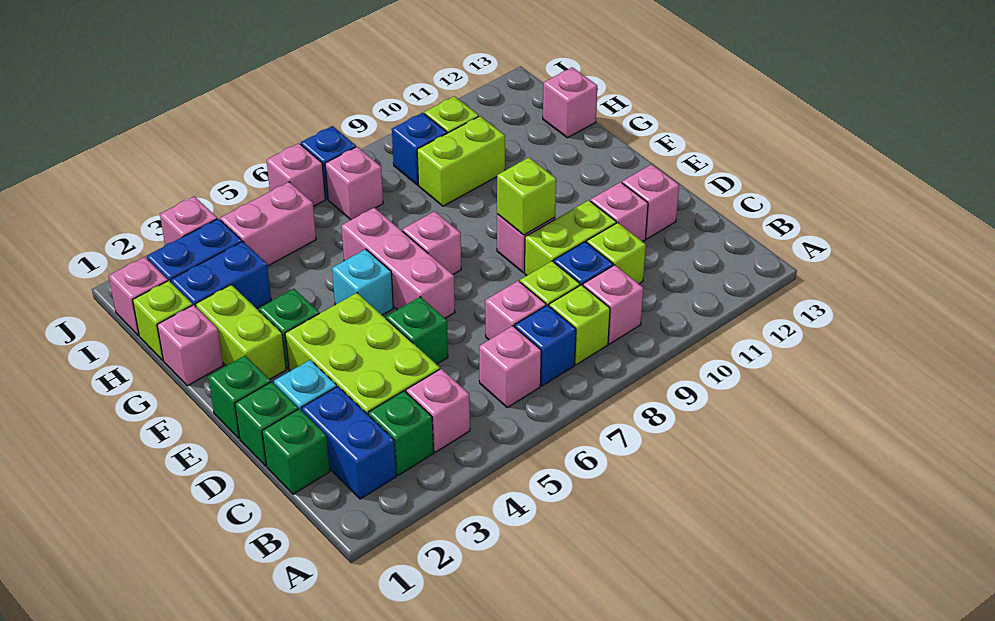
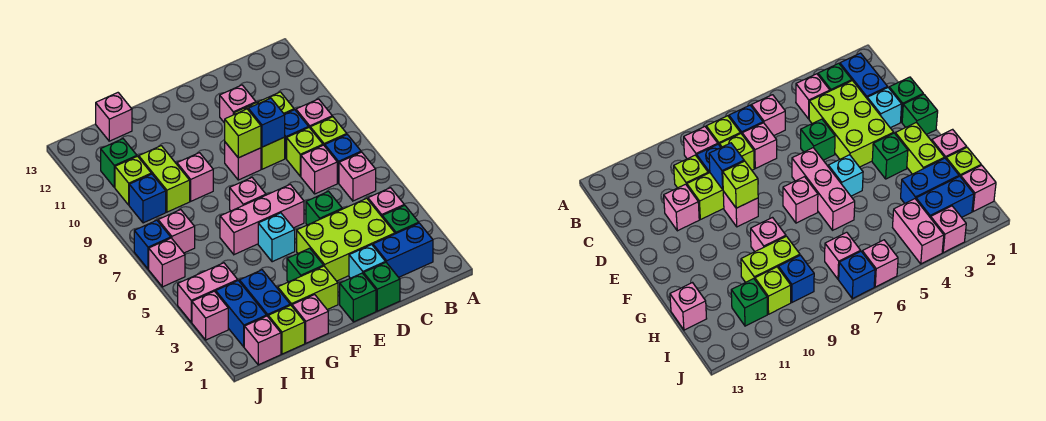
green brick C1 level 1 -> green brick I11 level 1
none -> blue brick D9 level 2
pink brick D12 level 1 -> pink brick G9 level 1
pink brick I4:I5 level 1 -> pink brick I4:J4 level 1

